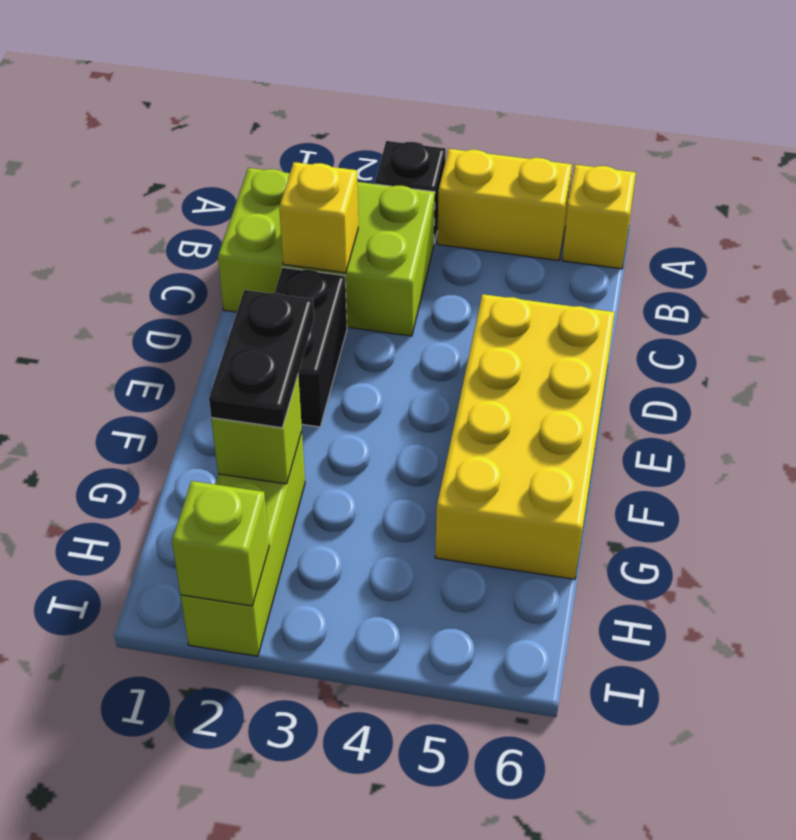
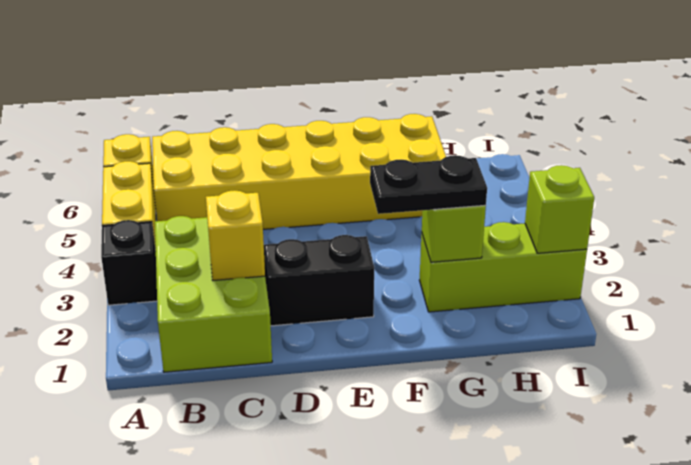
yellow brick D5:G6 level 1 -> yellow brick B5:G6 level 1

